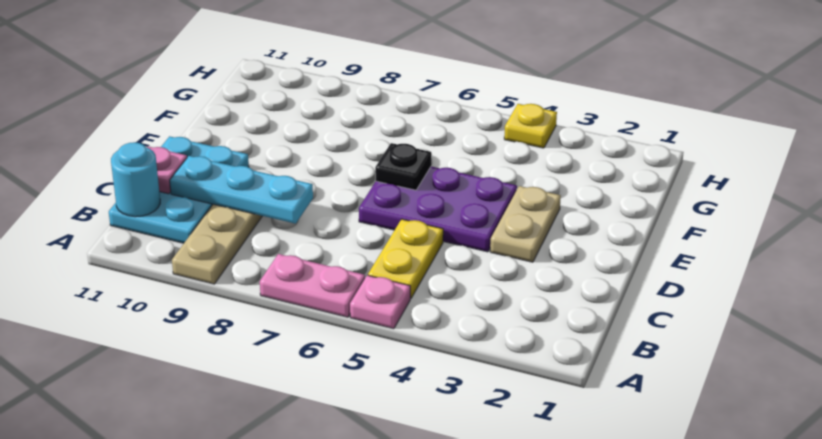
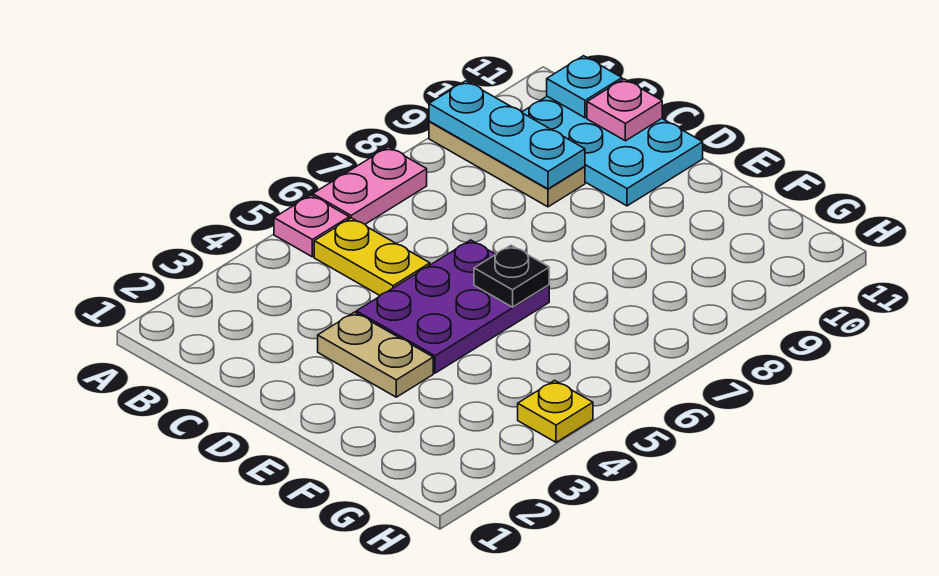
cyan round brick B11 level 2 -> cyan plate B11 level 2
cyan plate C8:C10 level 2 -> cyan plate A9:C9 level 2

